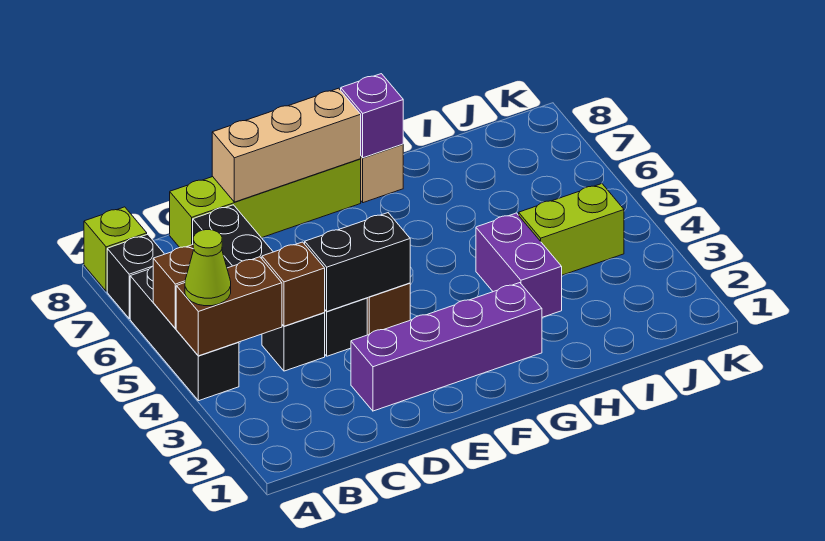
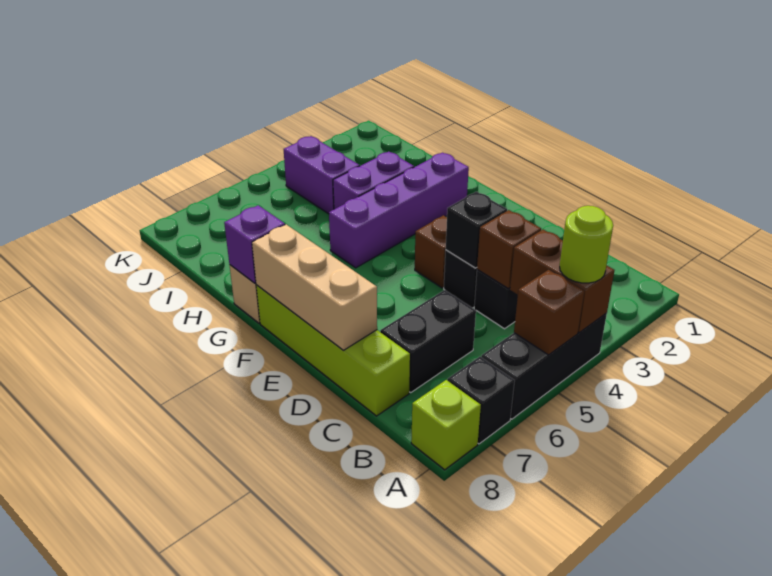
lime cone A4 level 3 -> lime round brick A4 level 3
purple brick D2:G2 level 1 -> purple brick G2:G5 level 1
black brick D4:E4 level 2 -> black brick D4 level 2
lime brick I4:J4 level 1 -> purple brick I4:J4 level 1

